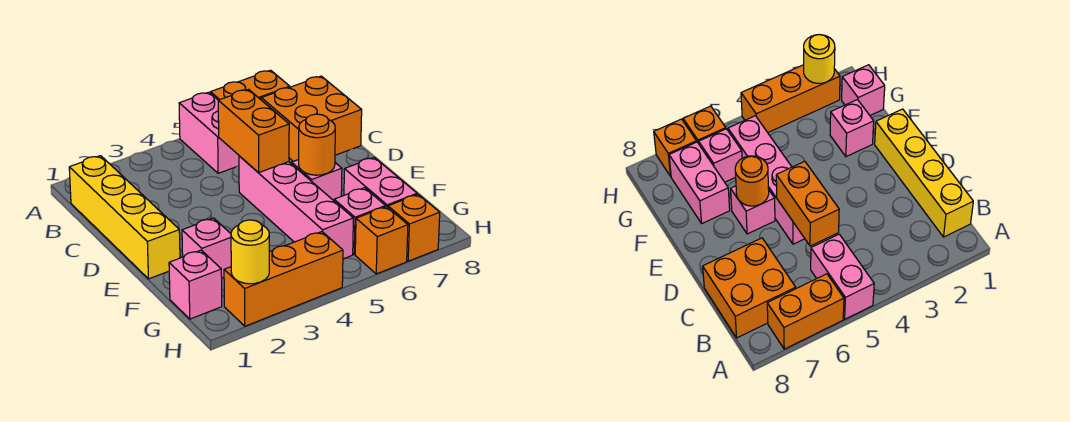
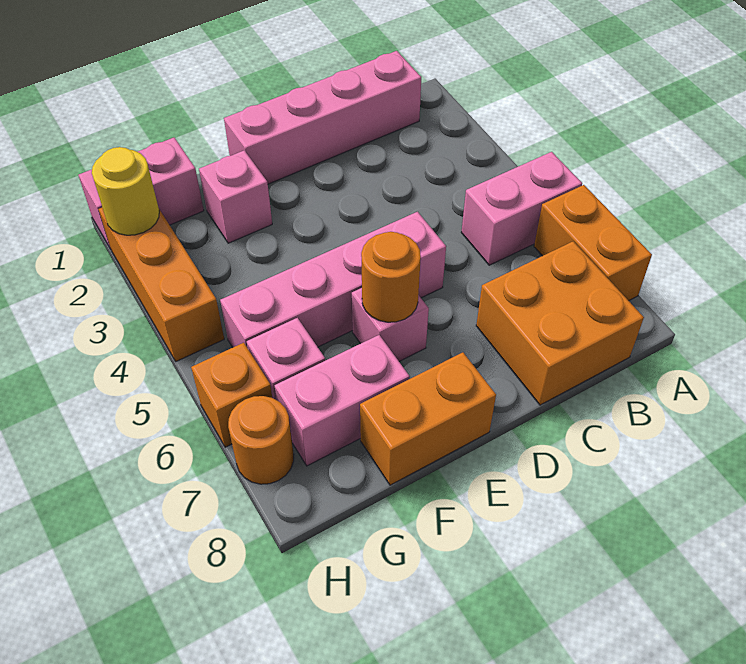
yellow brick B1:E1 level 1 -> pink brick B1:E1 level 1
orange brick C5:D5 level 2 -> orange brick E8:F8 level 1
pink brick G1 level 1 -> pink brick G1:H1 level 1
orange brick H7 level 1 -> orange round brick H7 level 1

